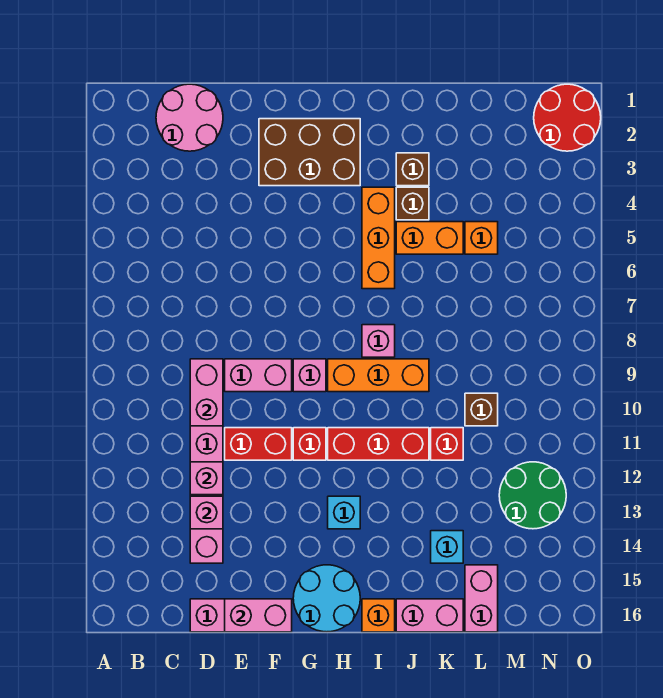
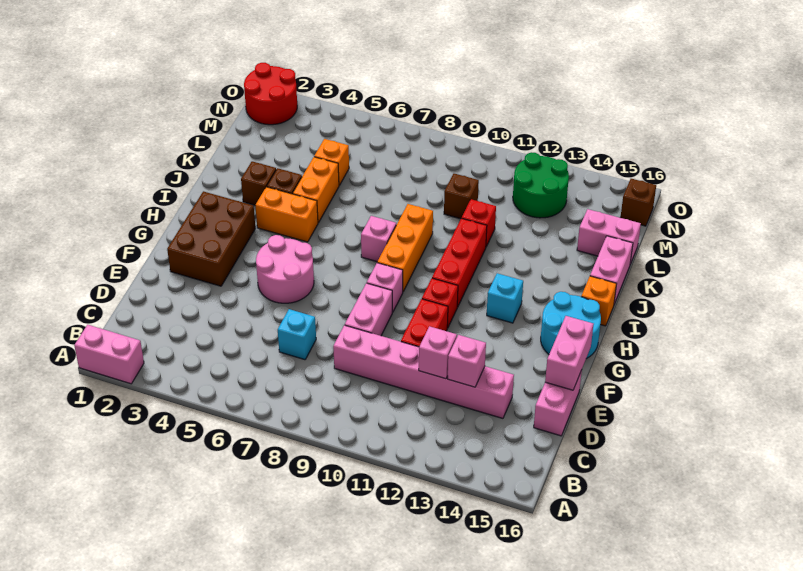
pink round brick C1:D2 level 1 -> pink round brick F5:G6 level 1
pink brick D9:D10 level 2 -> pink brick A1:A2 level 1
orange brick I4:I6 level 1 -> orange brick I4:I5 level 1
cyan brick K14 level 1 -> cyan brick D7 level 1
none -> brown brick N16 level 1

